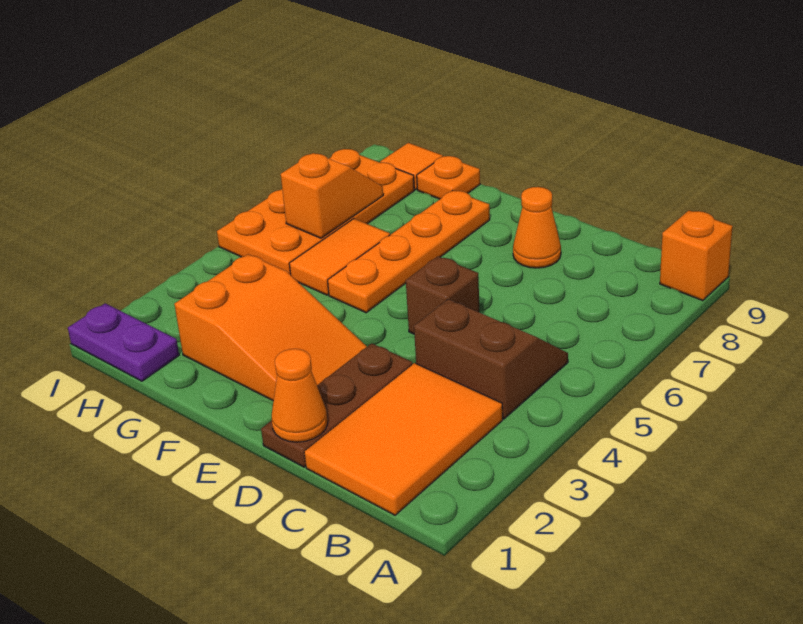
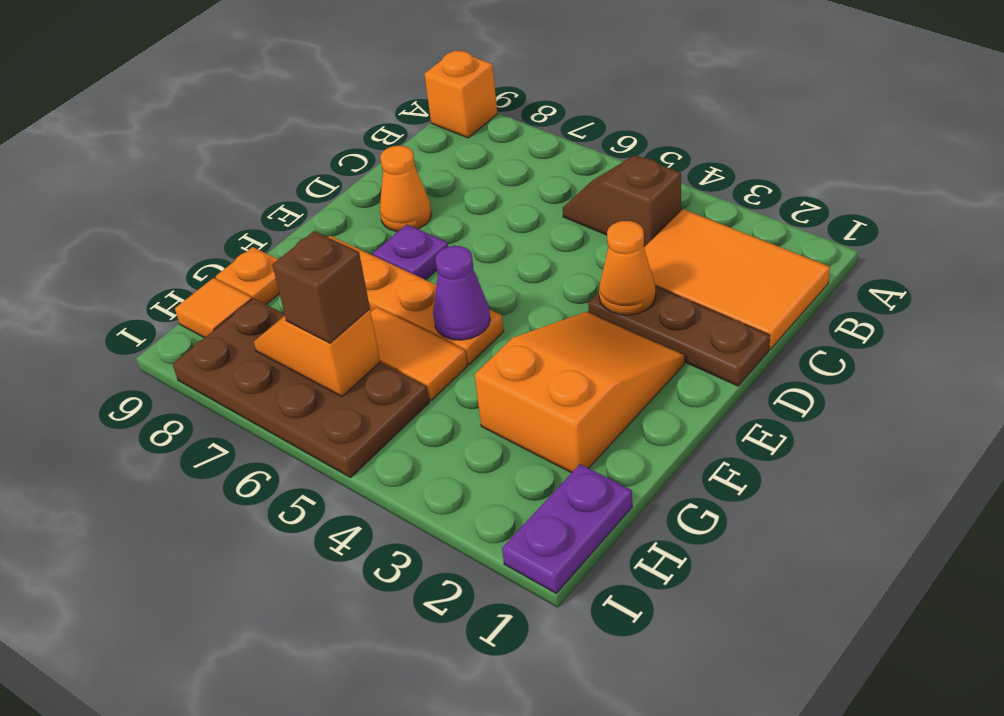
brown slope B4:C5 level 1 top 4 -> brown slope B4:B5 level 1 top 4
orange cone D1 level 2 -> orange cone D3 level 2
brown brick D5 level 1 -> brown brick H6 level 3
none -> purple plate E7 level 1
none -> purple cone F5 level 2
orange plate H5:I8 level 1 -> brown plate H5:I8 level 1

